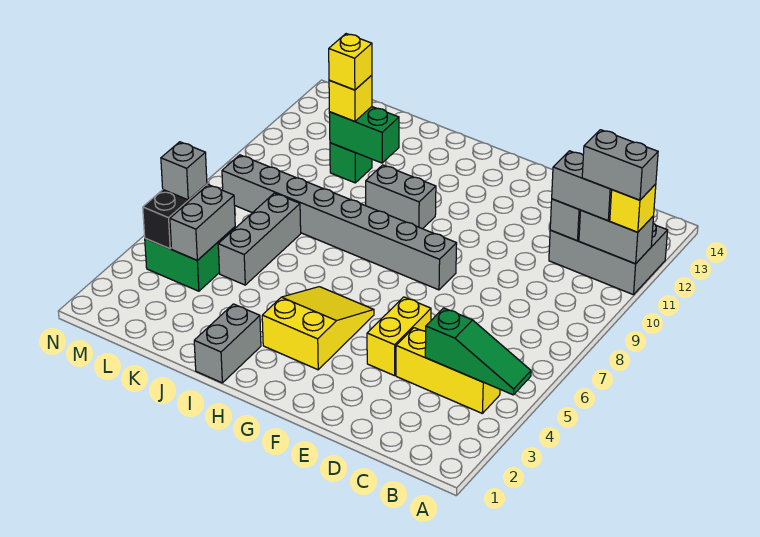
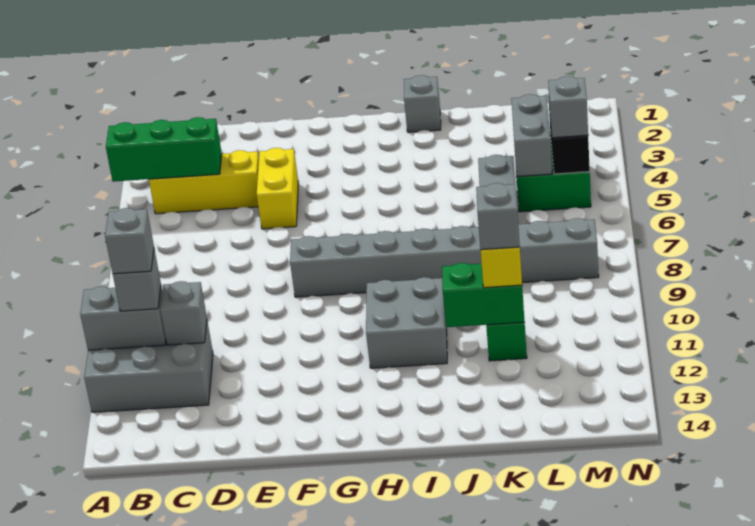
green slope A4:C4 level 2 top C -> green brick A4:C4 level 2
yellow brick A11 level 3 -> none
grey brick A11:B11 level 4 -> grey brick B11 level 4
grey brick B11:C11 level 3 -> grey brick B11 level 3
yellow slope G3:H5 level 1 top 3 -> none
grey brick H10:I10 level 1 -> grey brick H10:I11 level 1
grey brick I1:I2 level 1 -> grey brick I1 level 1
yellow brick K11 level 4 -> grey brick K11 level 4

